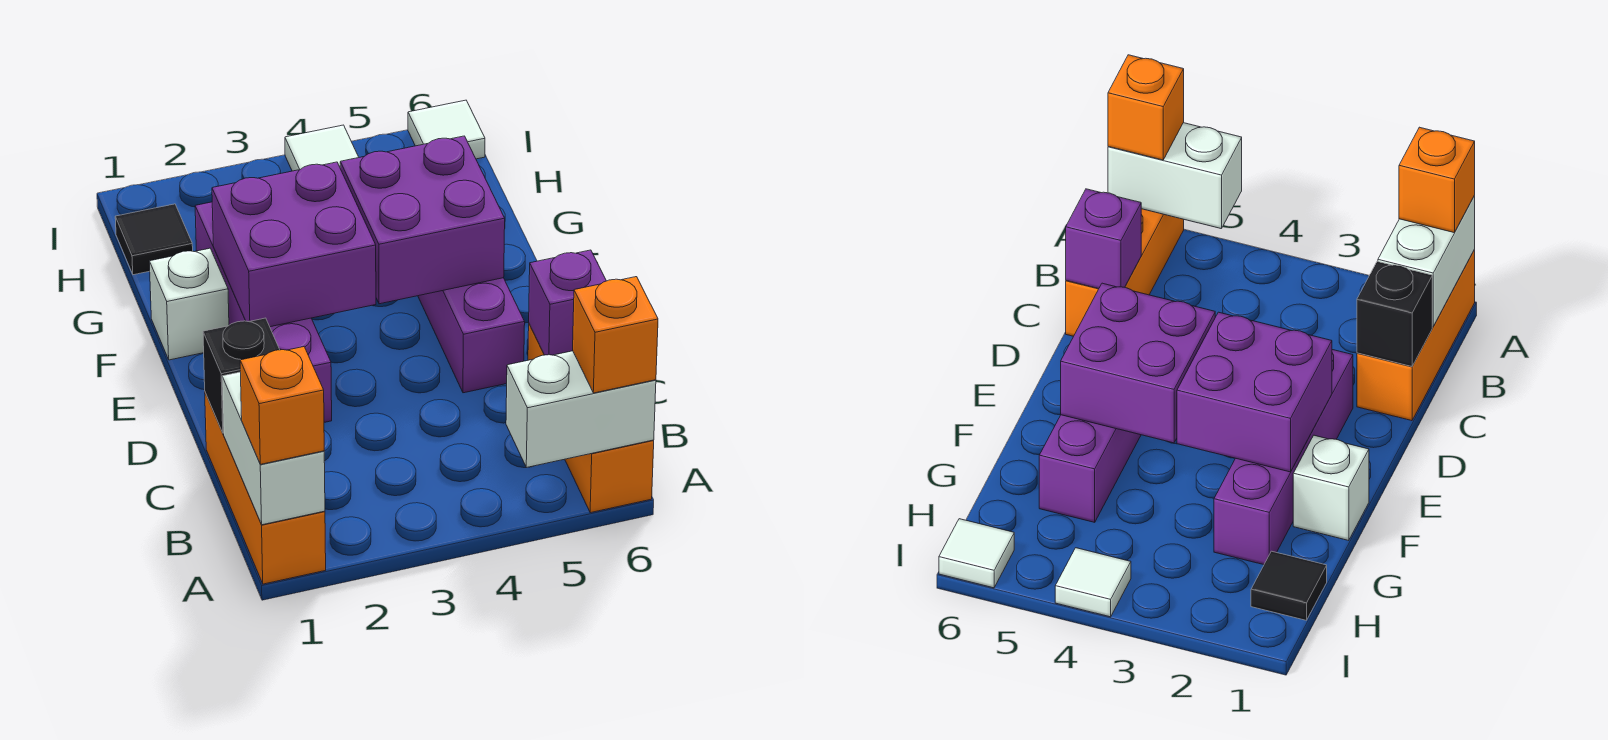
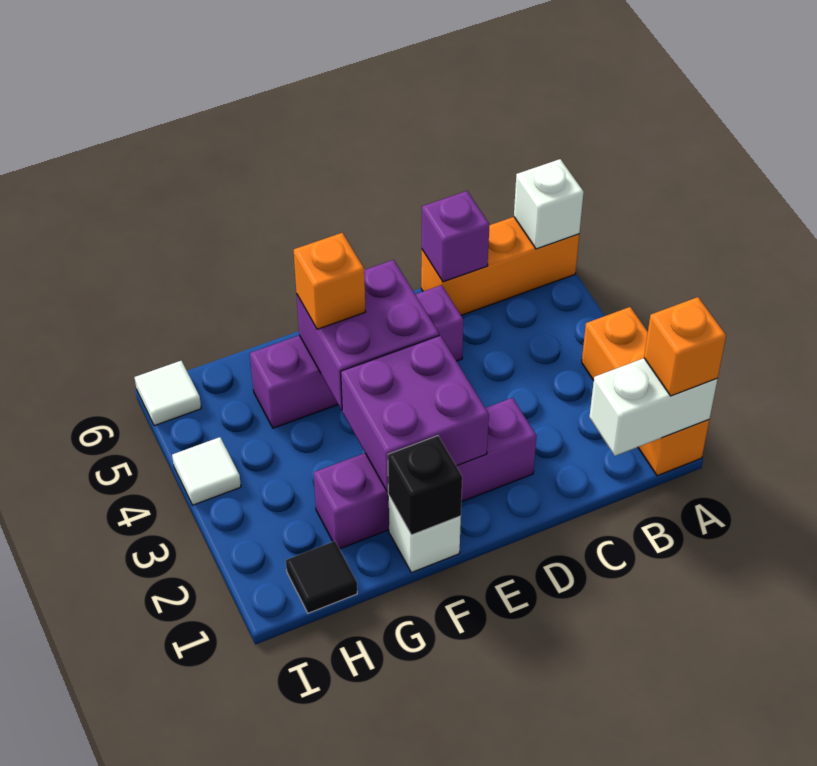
orange brick A1:C1 level 1 -> orange brick A1:A3 level 1
white brick A5:A6 level 2 -> white brick A6 level 2
orange brick A6 level 3 -> orange brick F5 level 3
black brick C1 level 2 -> black brick F1 level 2

